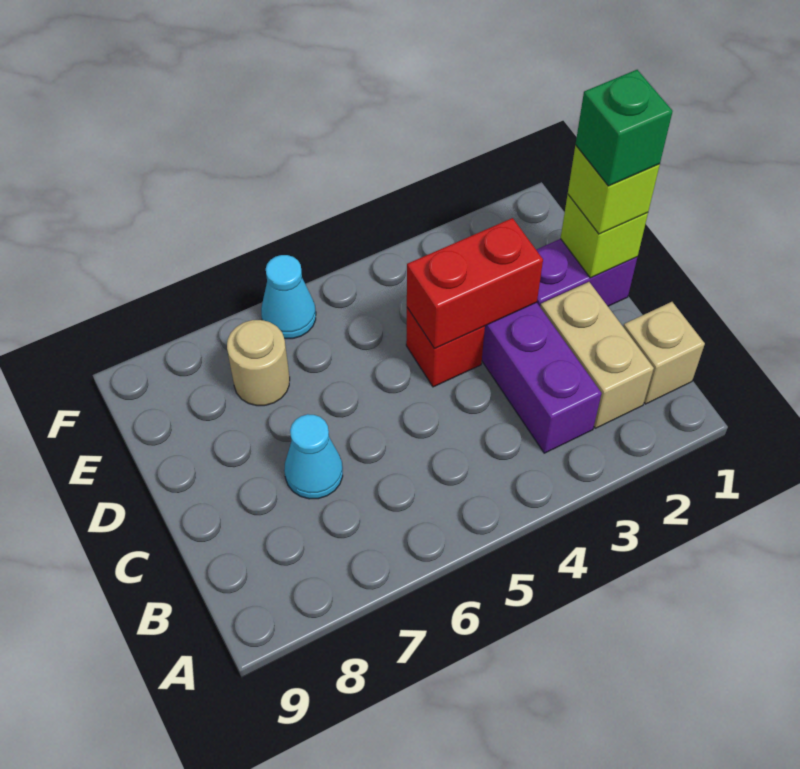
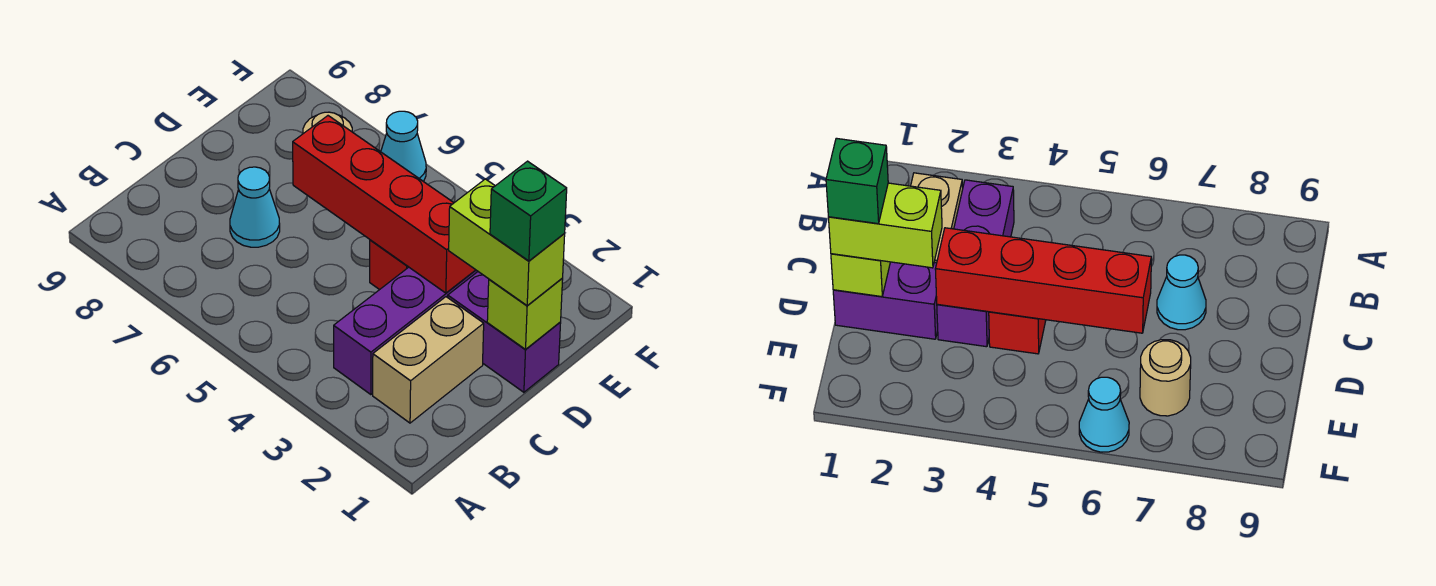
tan brick B1 level 1 -> none
lime brick D1 level 3 -> lime brick D1:D2 level 3
red brick D3:D4 level 2 -> red brick D3:D6 level 2

